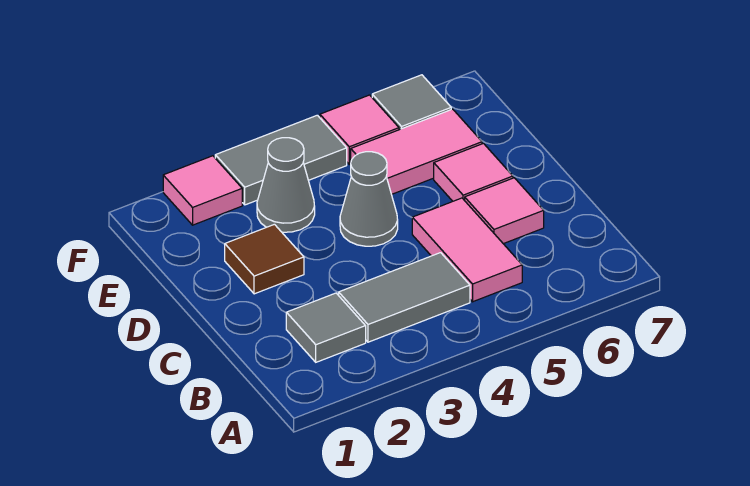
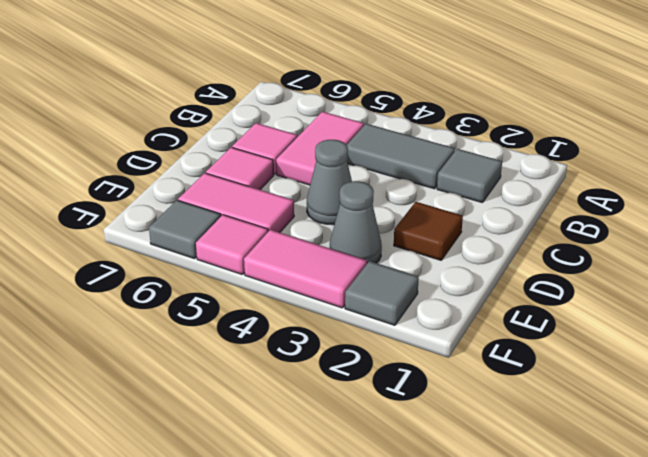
pink tile F2 level 1 -> grey tile F2 level 1
grey tile F3:F4 level 1 -> pink tile F3:F4 level 1

